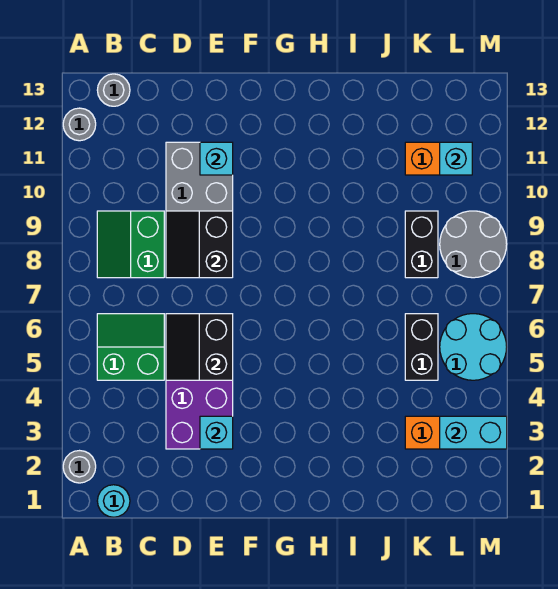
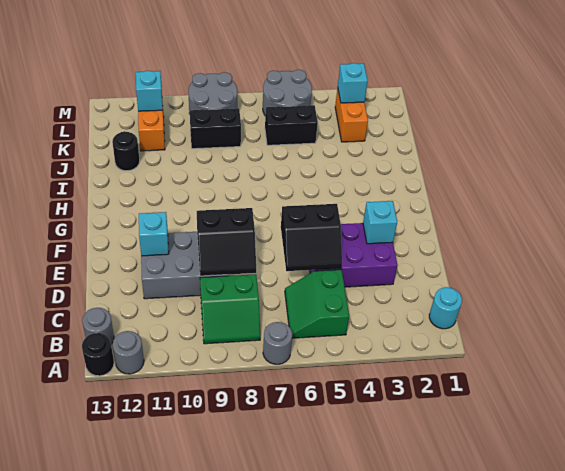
grey round brick A2 level 1 -> grey round brick A7 level 1
none -> black round brick A13 level 1
none -> black round brick J12 level 1
cyan brick L3:M3 level 2 -> cyan brick L3 level 2
cyan round brick L5:M6 level 1 -> grey round brick L5:M6 level 1

